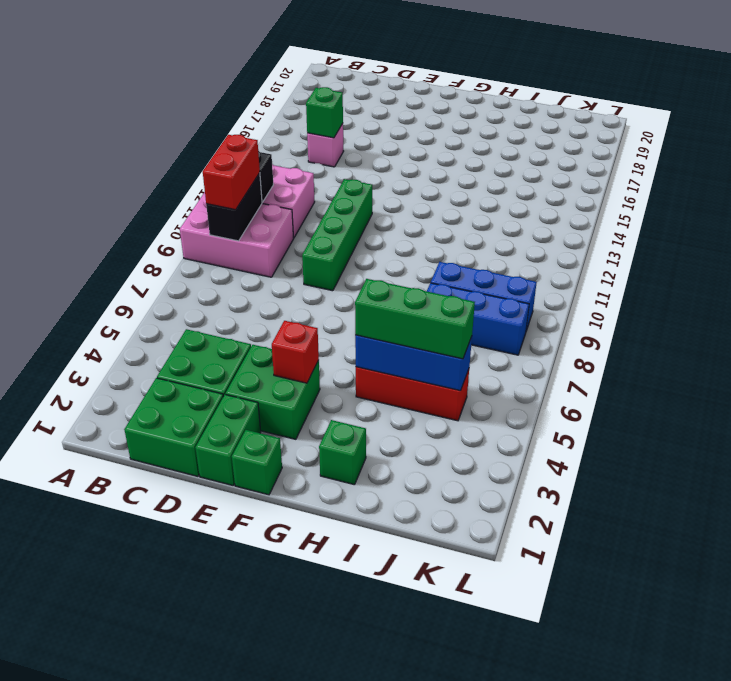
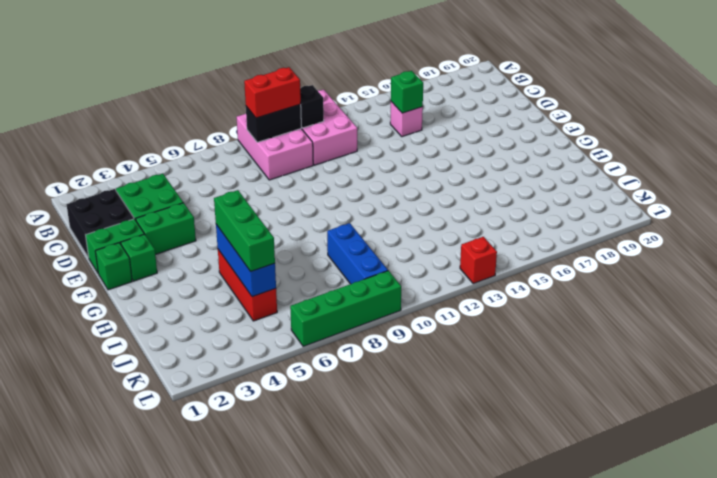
green brick C1:D2 level 1 -> black brick C1:D2 level 1
green brick E3:F4 level 1 -> green brick E3:E4 level 1
green brick E9:E12 level 1 -> green brick L6:L9 level 1
red brick F4 level 2 -> red brick L13 level 1
green brick H2 level 1 -> green brick F2 level 1
blue brick I8:K8 level 1 -> none

